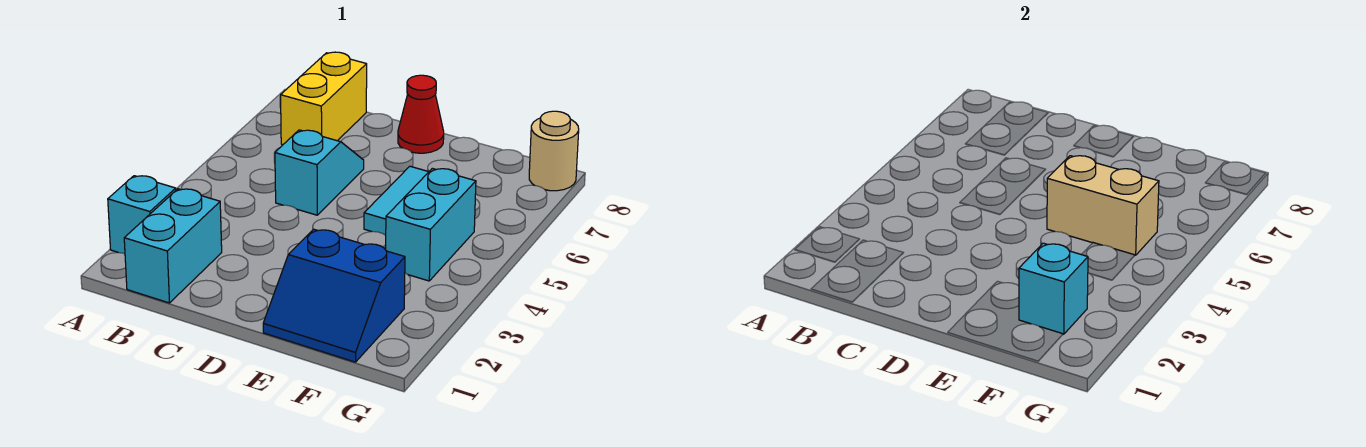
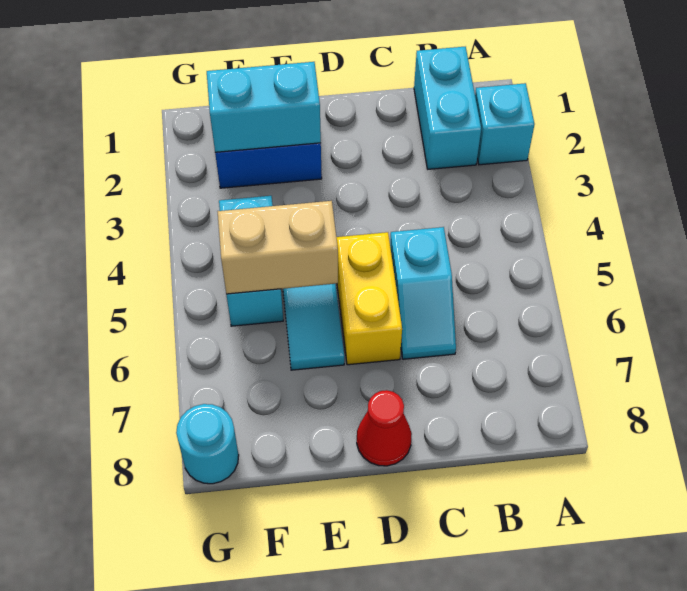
yellow brick B7:B8 level 1 -> yellow brick D5:D6 level 1
cyan brick F2 level 2 -> cyan brick E2:F2 level 2
tan round brick G8 level 1 -> cyan round brick G8 level 1

